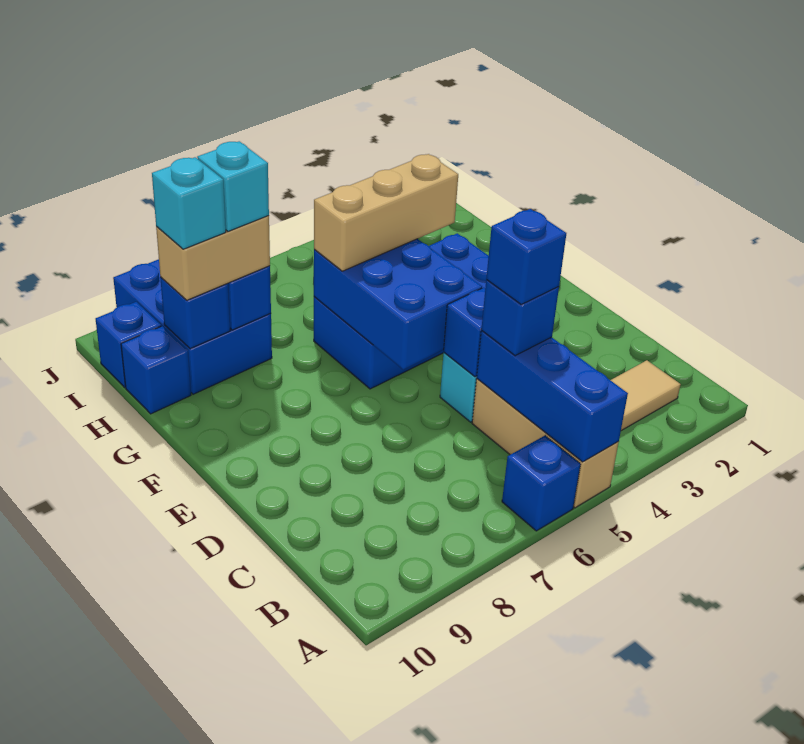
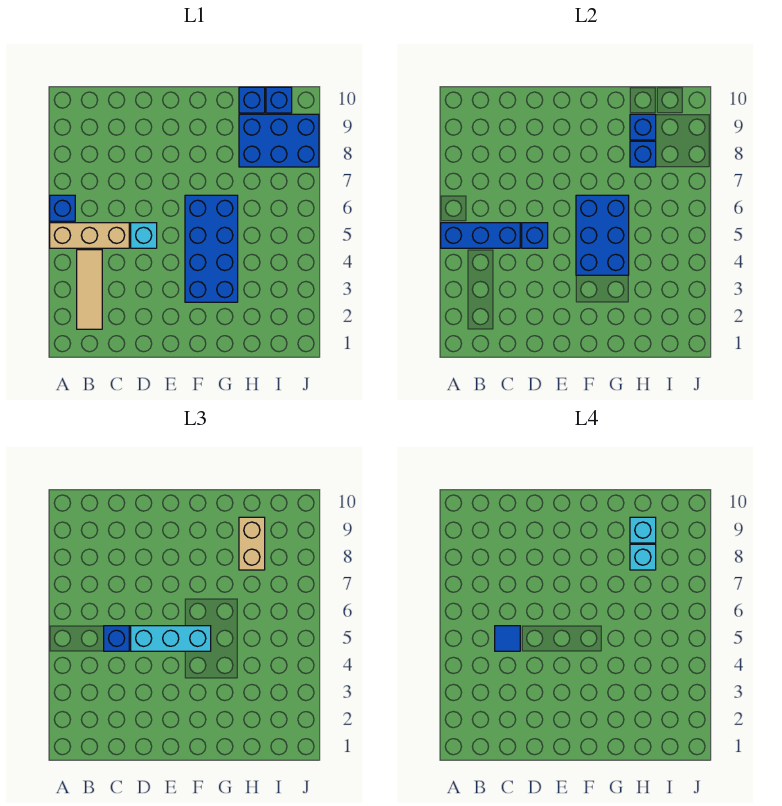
blue brick C5 level 4 -> blue tile C5 level 4
none -> cyan brick D5:F5 level 3
blue brick E5:G6 level 2 -> blue brick F4:G6 level 2
tan brick G4:G6 level 3 -> none

